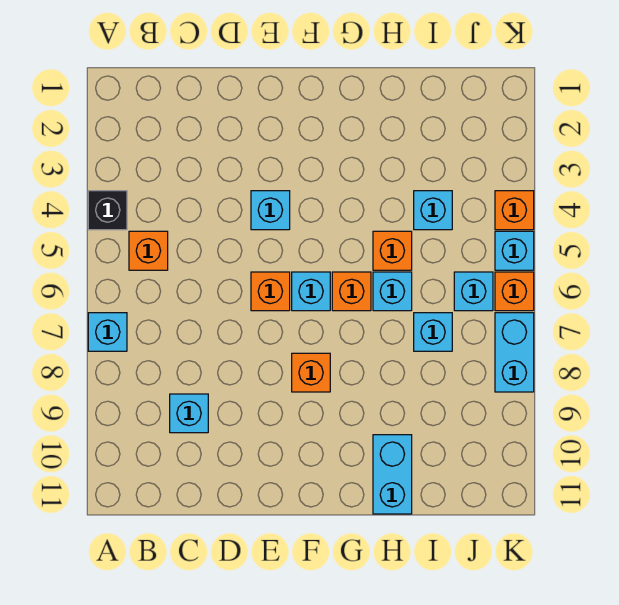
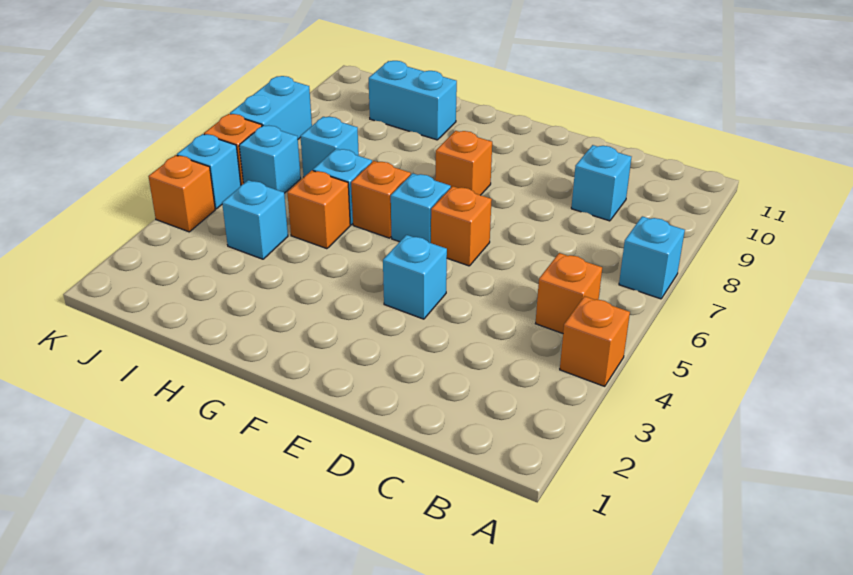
black brick A4 level 1 -> orange brick A4 level 1
cyan brick H10:H11 level 1 -> cyan brick H10:I10 level 1

